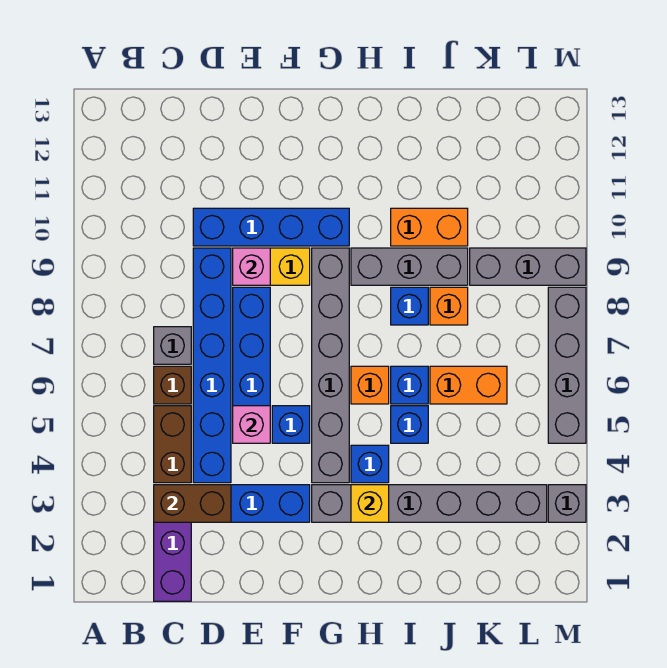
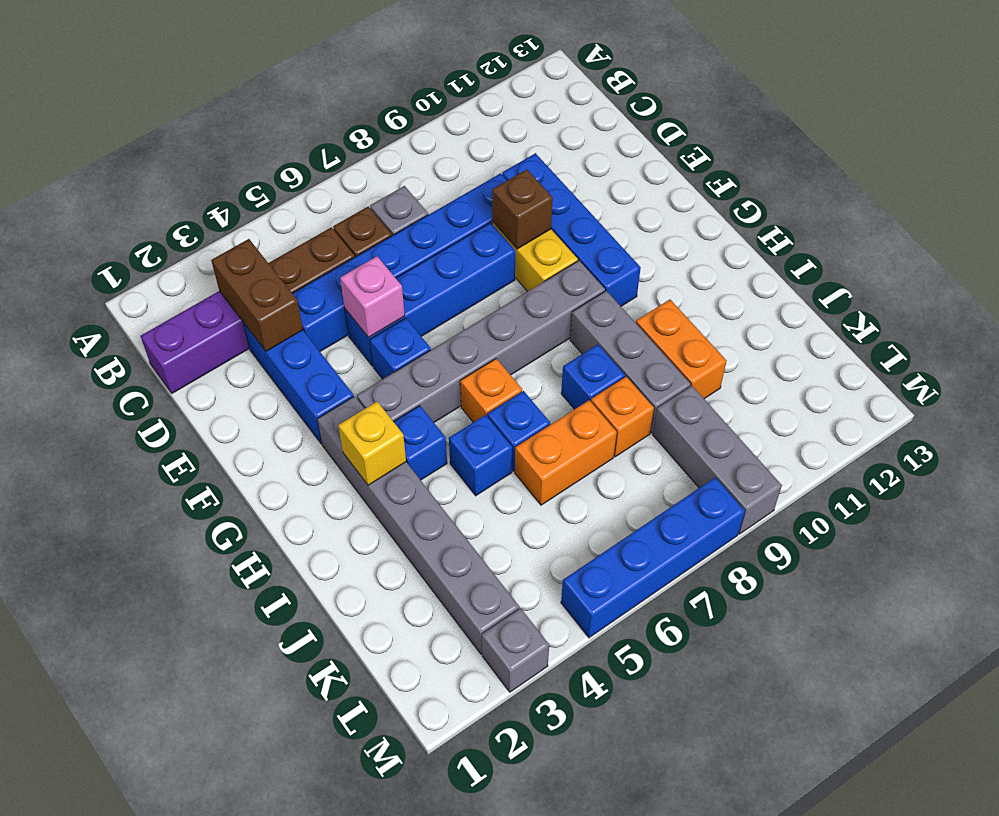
pink brick E9 level 2 -> brown brick E9 level 2
orange brick J6:K6 level 1 -> orange brick J6:J7 level 1
grey brick M5:M8 level 1 -> blue brick M5:M8 level 1

